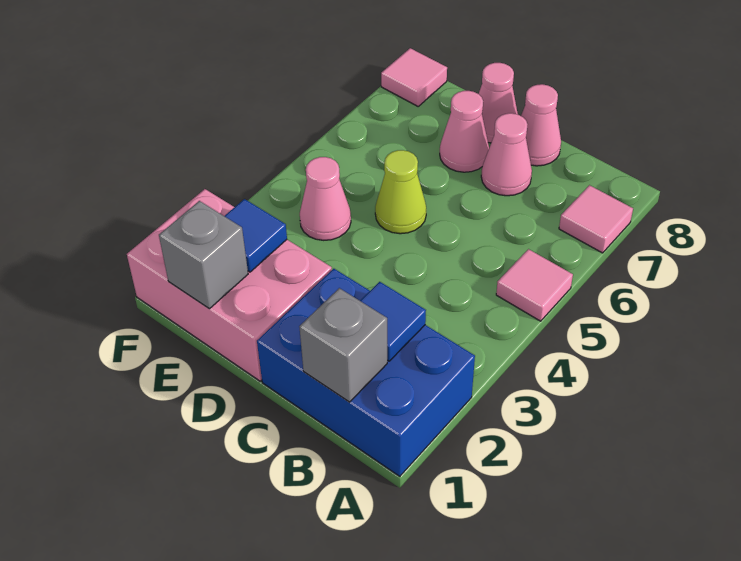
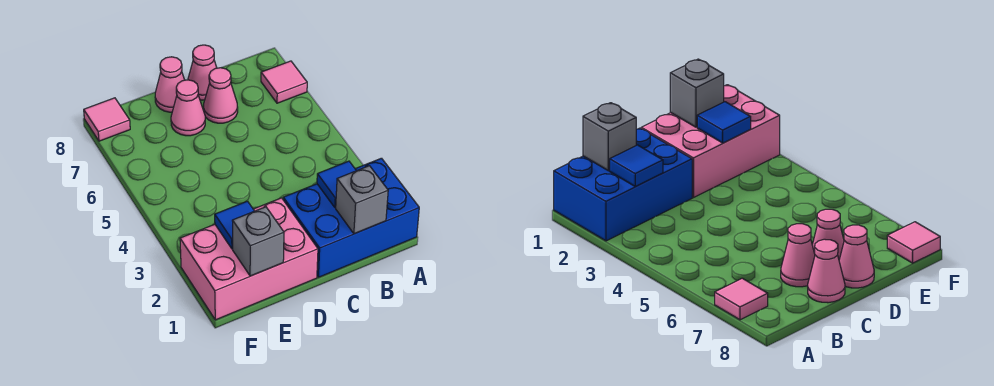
pink tile A5 level 1 -> none
lime cone D5 level 1 -> none
pink cone E4 level 1 -> none

